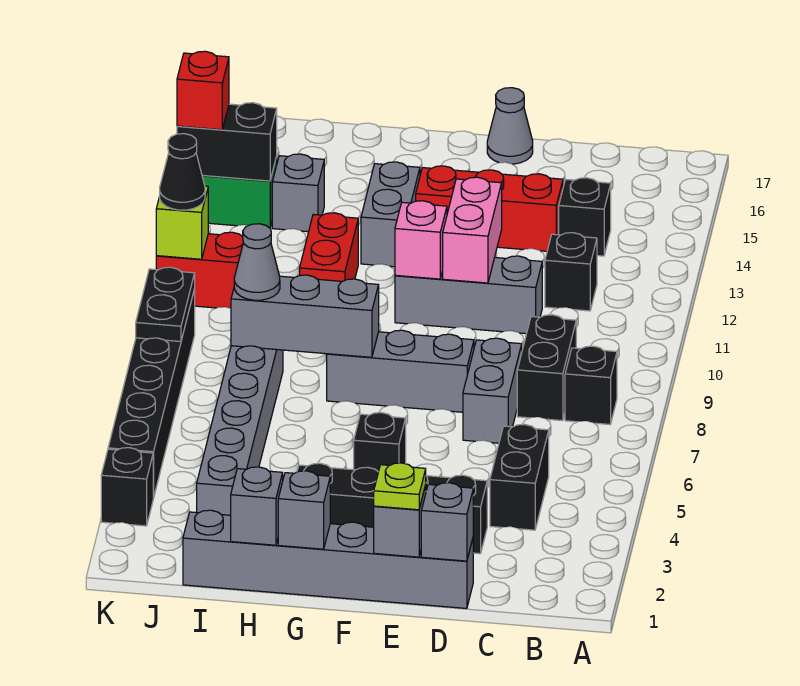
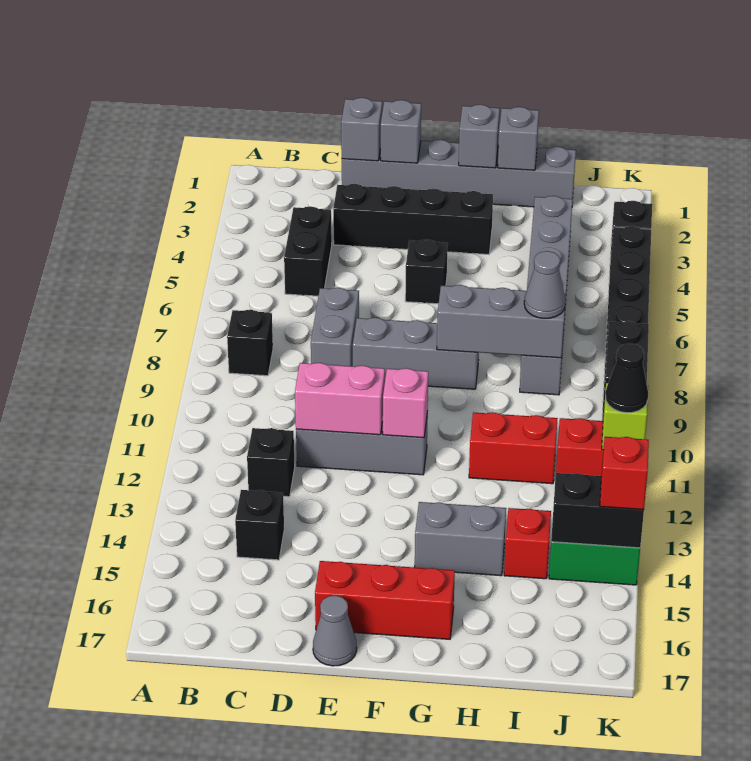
black brick C8:C9 level 1 -> none
red brick D14:F14 level 1 -> red brick E16:G16 level 1
lime plate E1 level 3 -> none
pink brick E11:E12 level 2 -> pink brick D11:E11 level 2
grey brick G13:G14 level 1 -> grey brick G14:H14 level 1
red brick H11:H12 level 1 -> red brick H11:I11 level 1
grey brick I14 level 1 -> red brick I14 level 1

